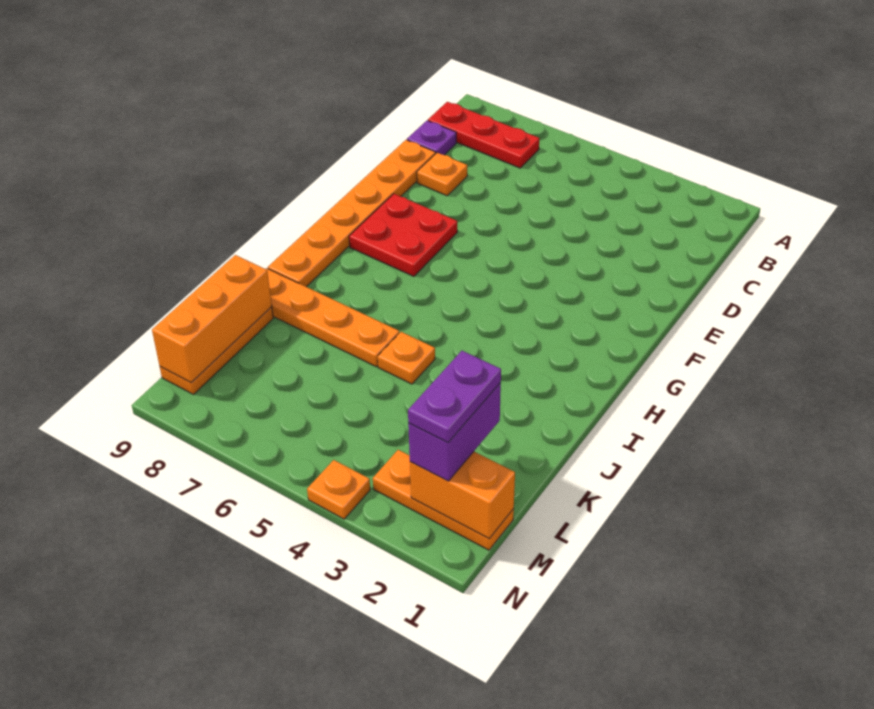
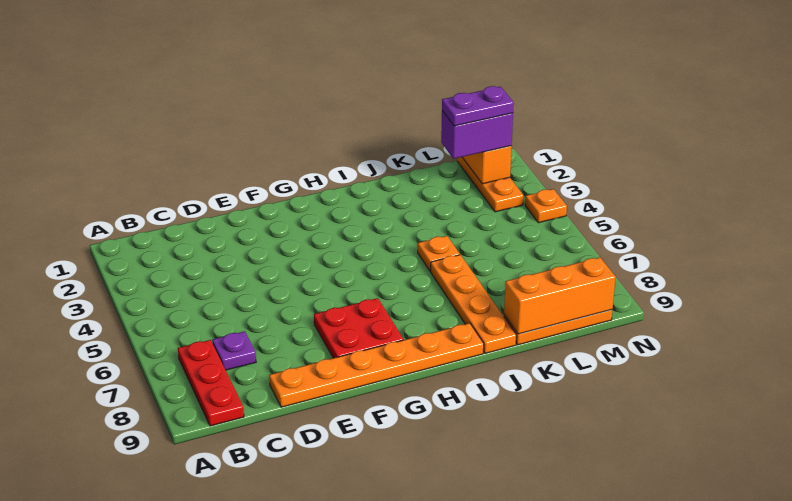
purple plate C9 level 1 -> purple plate C7 level 1
orange plate D8 level 1 -> none

